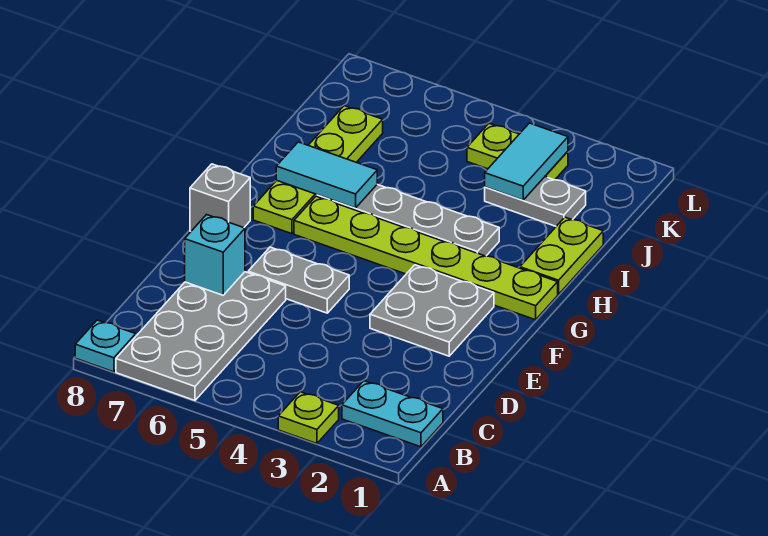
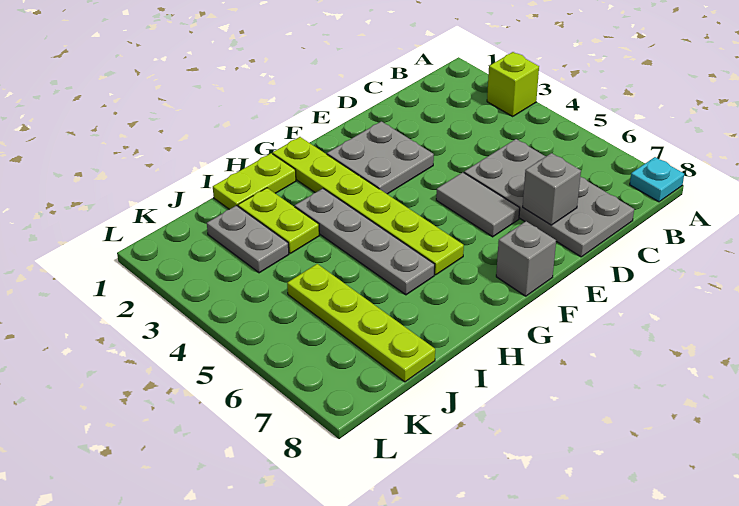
lime plate A3 level 1 -> lime brick A3 level 1
grey plate A6:D7 level 1 -> grey plate C5:D8 level 1
cyan plate B1:B2 level 1 -> none
cyan brick D7 level 2 -> grey brick D7 level 2
grey plate E5:E6 level 1 -> grey tile E5:E6 level 1
lime plate G7:J7 level 1 -> lime plate J5:J8 level 1
cyan tile H6:H7 level 2 -> none
cyan tile J3:K3 level 2 -> none
lime plate K3:K4 level 1 -> lime plate I2:I3 level 1

